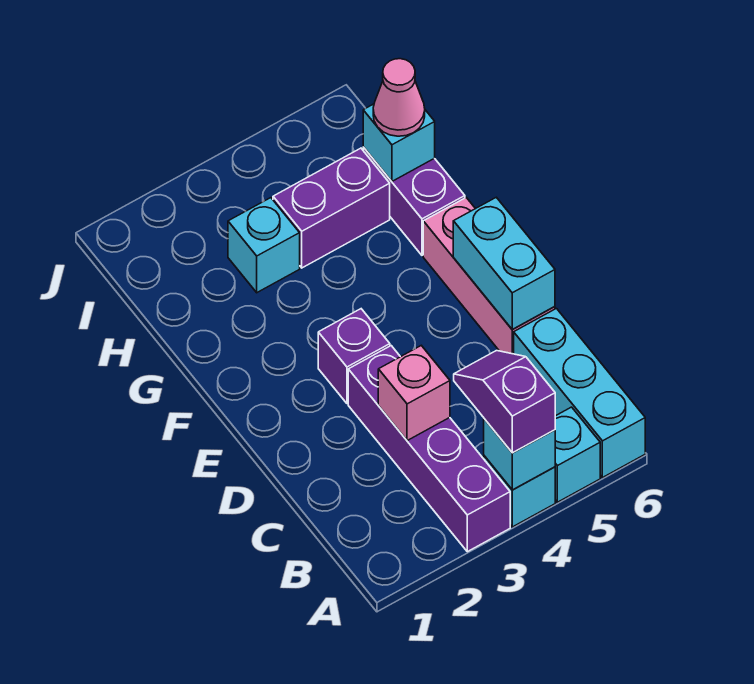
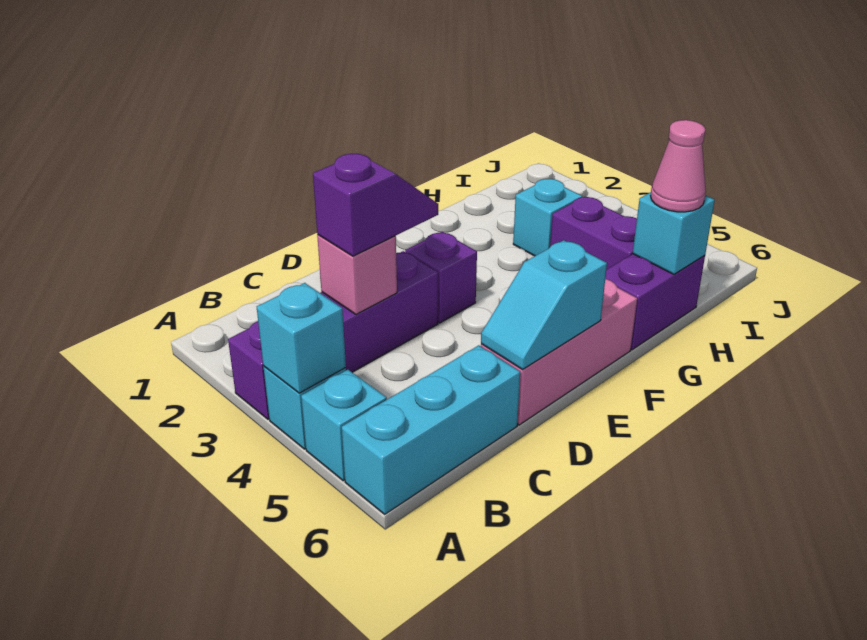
purple slope A4:B4 level 3 top A -> purple slope C3:D3 level 3 top C
cyan brick D6:E6 level 2 -> cyan slope D6:E6 level 2 top E

